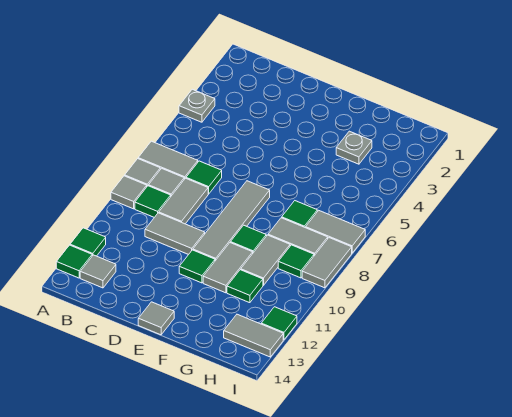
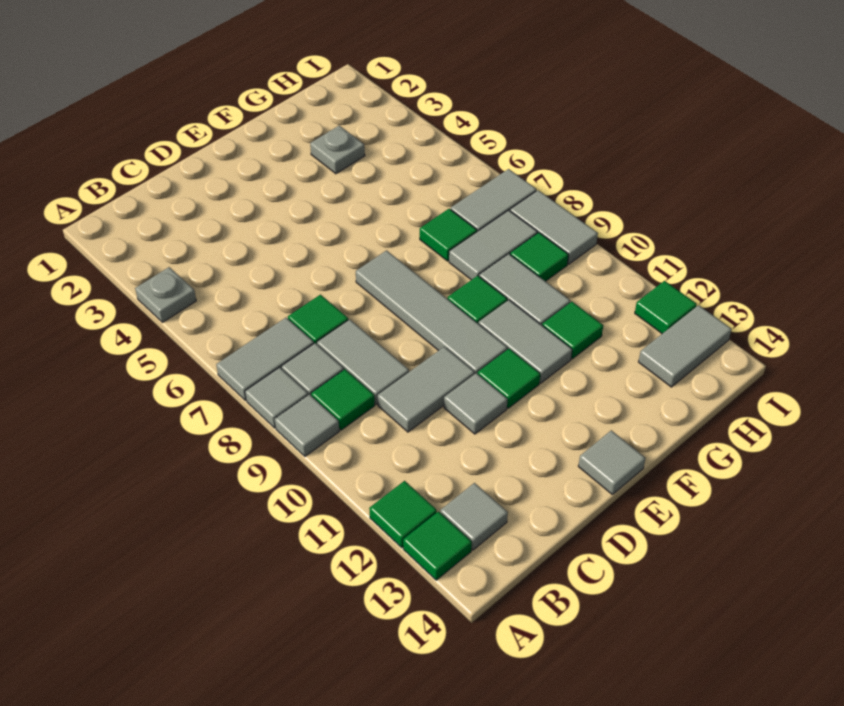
none -> grey tile D11 level 1

